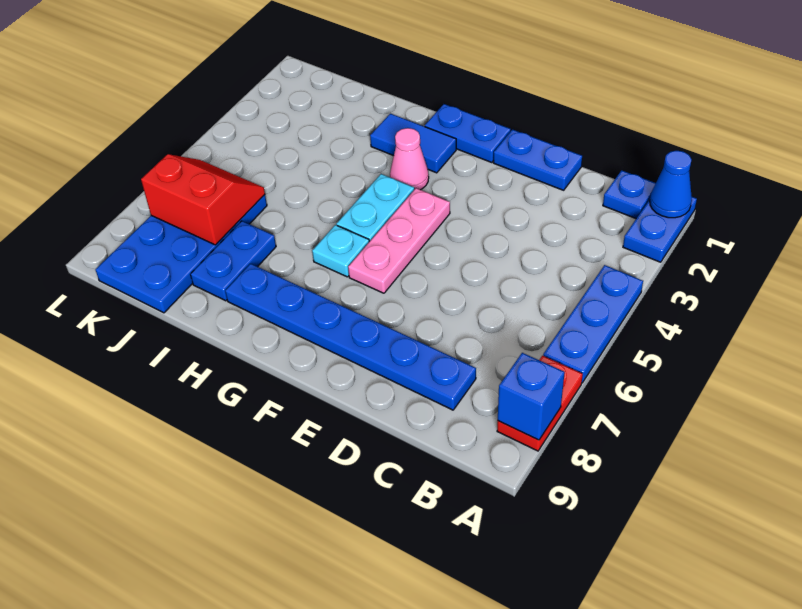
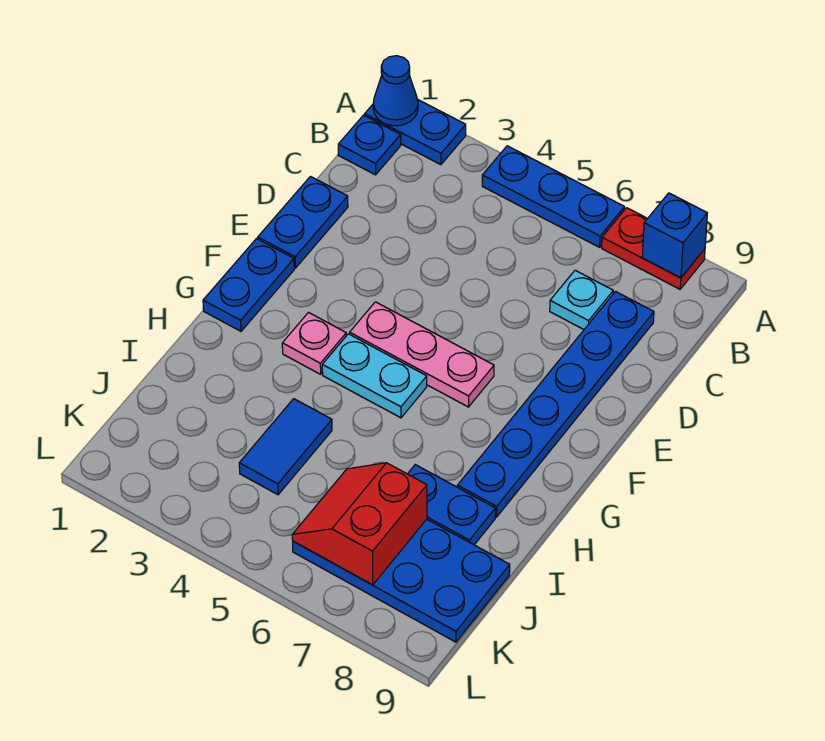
blue tile G2:H2 level 1 -> blue tile I4:J4 level 1
pink cone G3 level 1 -> pink plate G3 level 1
cyan plate G6 level 1 -> cyan plate C7 level 1

